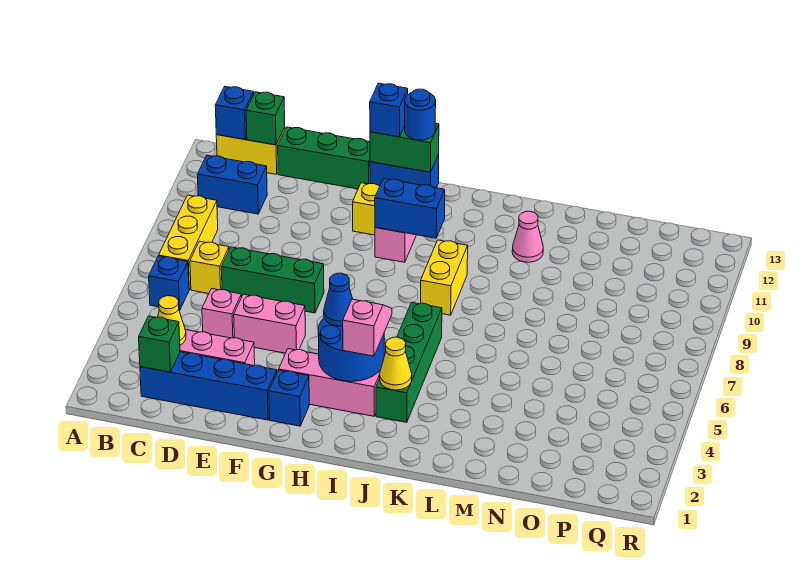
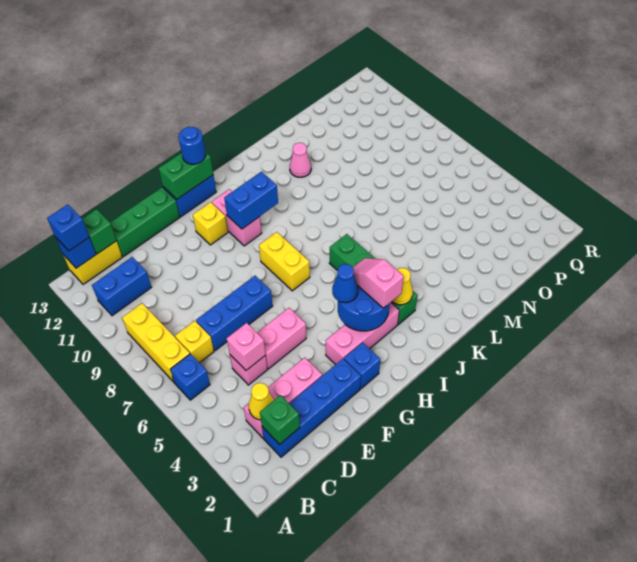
none -> pink brick D5 level 2
green brick D7:F7 level 1 -> blue brick D7:F7 level 1
blue brick G13 level 3 -> blue brick B13 level 3
yellow brick J8:J9 level 1 -> yellow brick H7:H8 level 1

